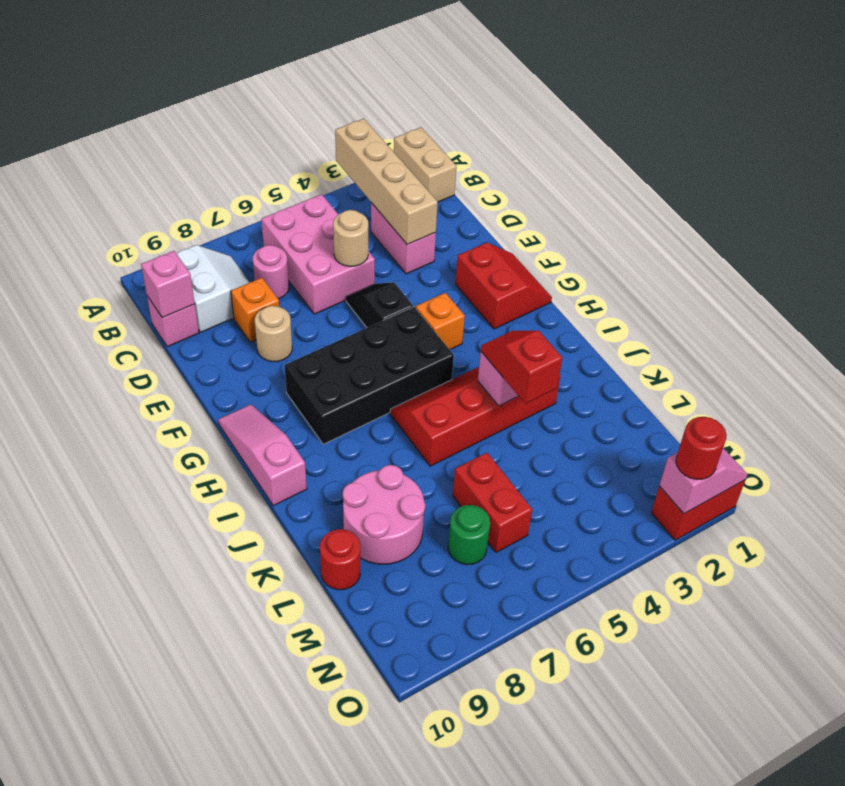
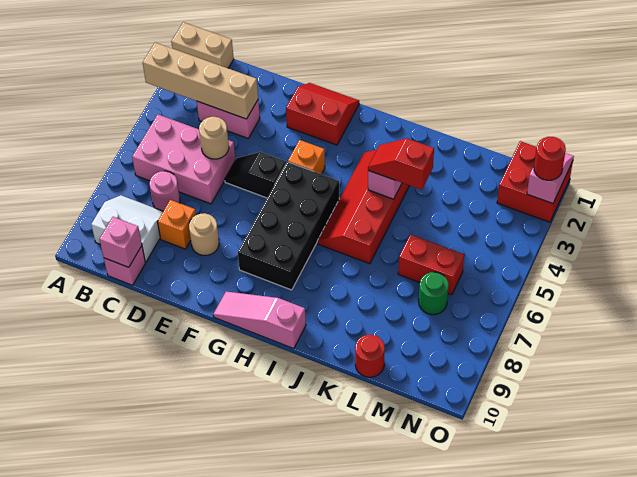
pink round brick K8:L9 level 1 -> none
red brick O1:O2 level 1 -> red brick N1:O2 level 1

